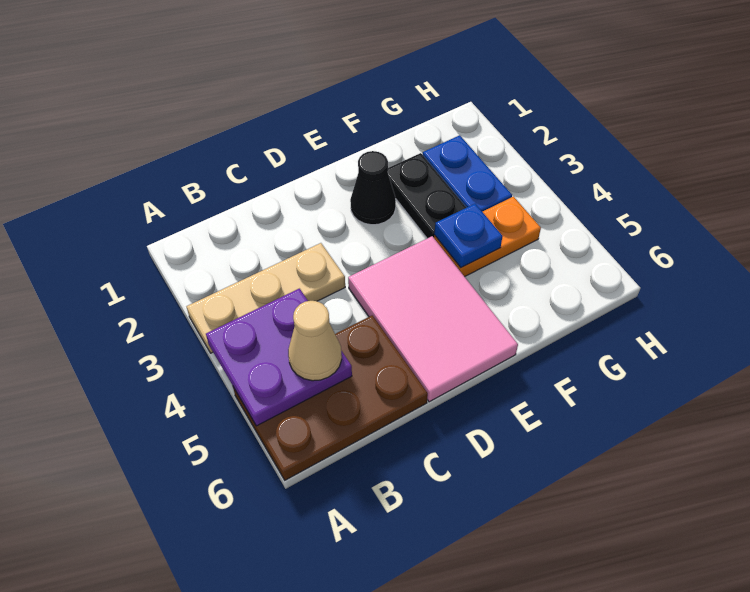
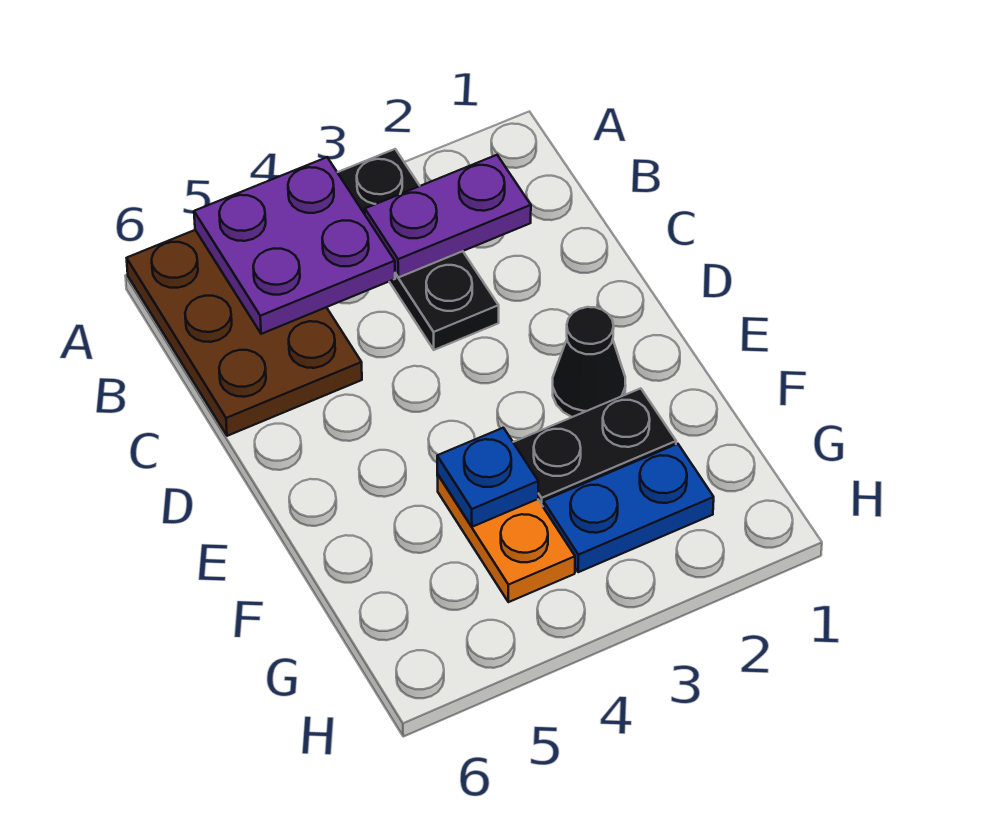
tan plate A3:C3 level 1 -> black plate A3:C3 level 1
none -> purple plate B2:B3 level 2
tan cone B5 level 3 -> none
pink tile D4:E6 level 1 -> none

